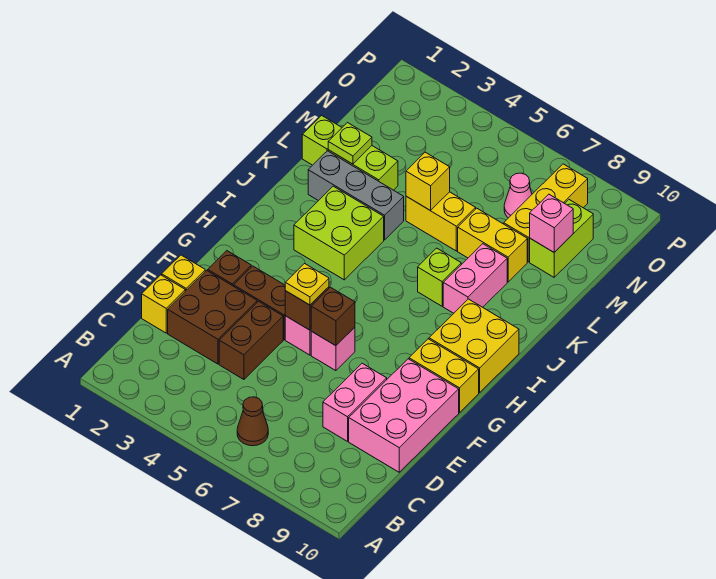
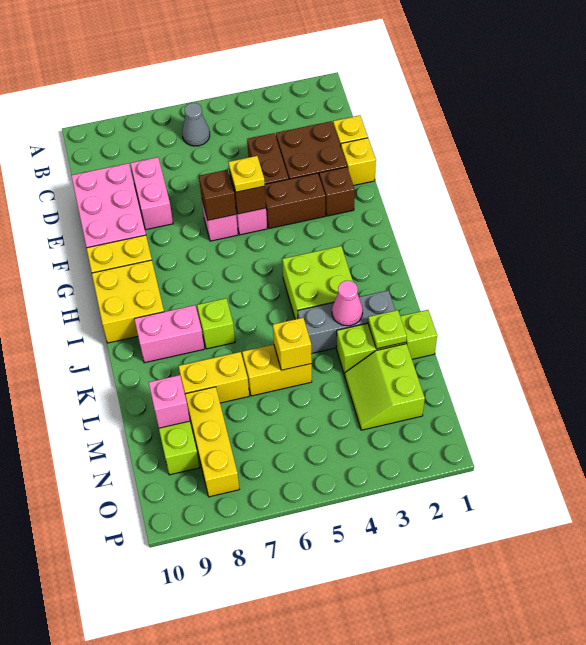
brown cone B6 level 1 -> grey cone B6 level 1
pink brick J8:K8 level 1 -> pink brick J8:J9 level 1
none -> lime slope M2:N3 level 1 top 2
pink cone N7 level 1 -> pink cone K3 level 2

